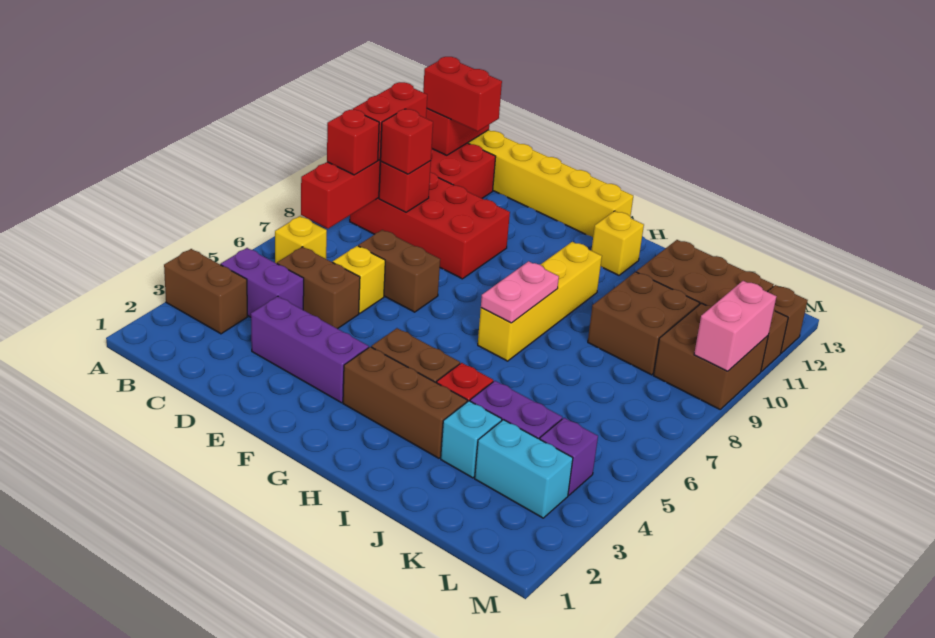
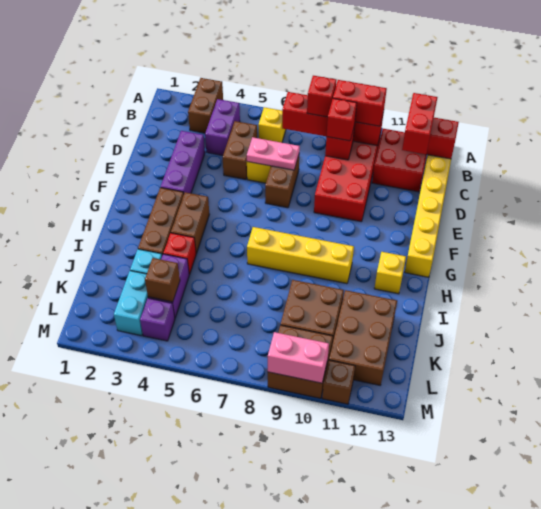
pink plate H7:H8 level 2 -> pink plate D6:D7 level 2
brown brick M12 level 1 -> brown brick K4 level 2

